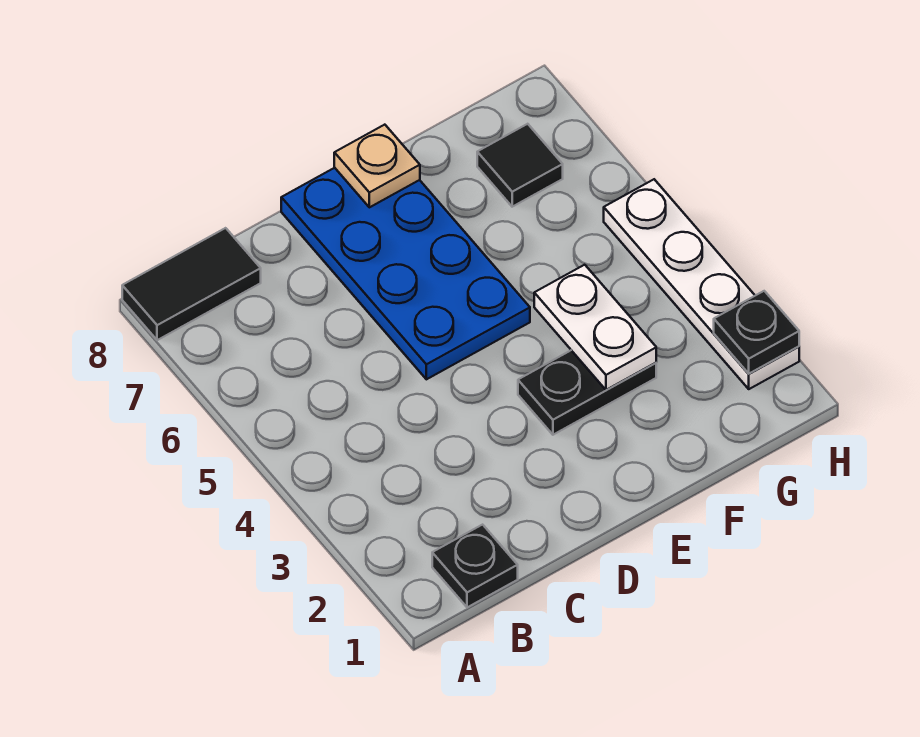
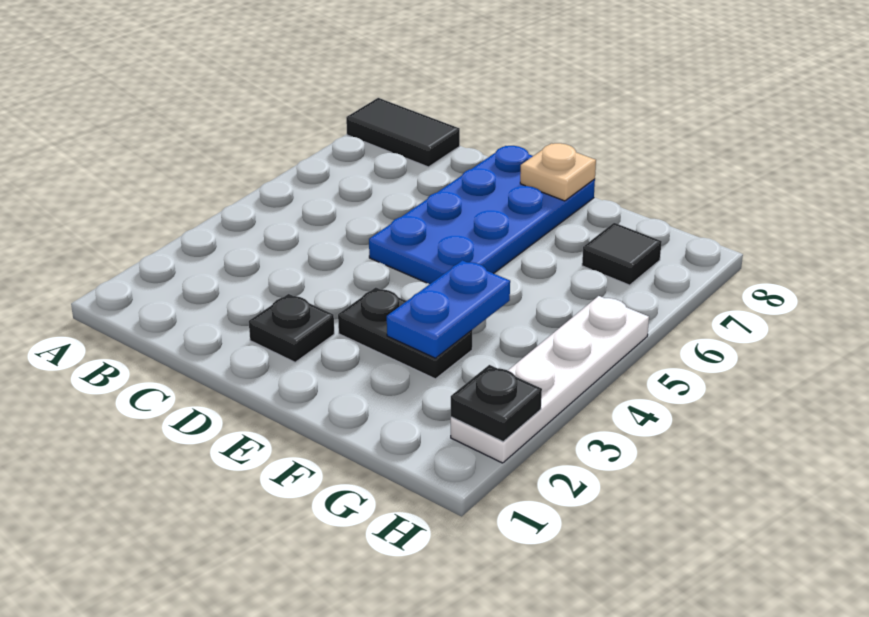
black plate B1 level 1 -> black plate D2 level 1
white plate F3:F4 level 2 -> blue plate F3:F4 level 2

